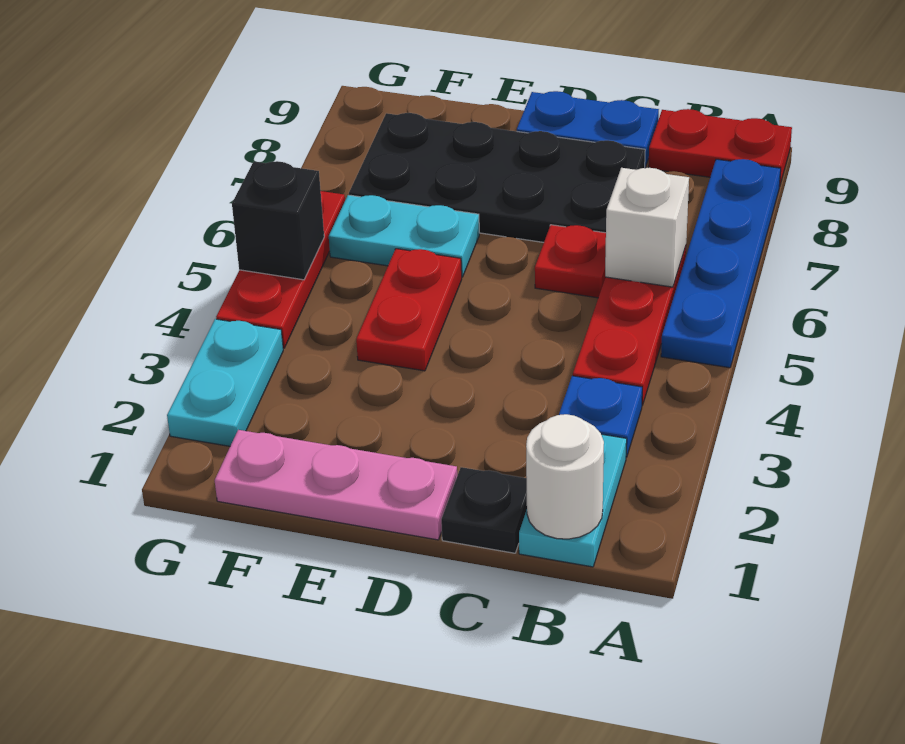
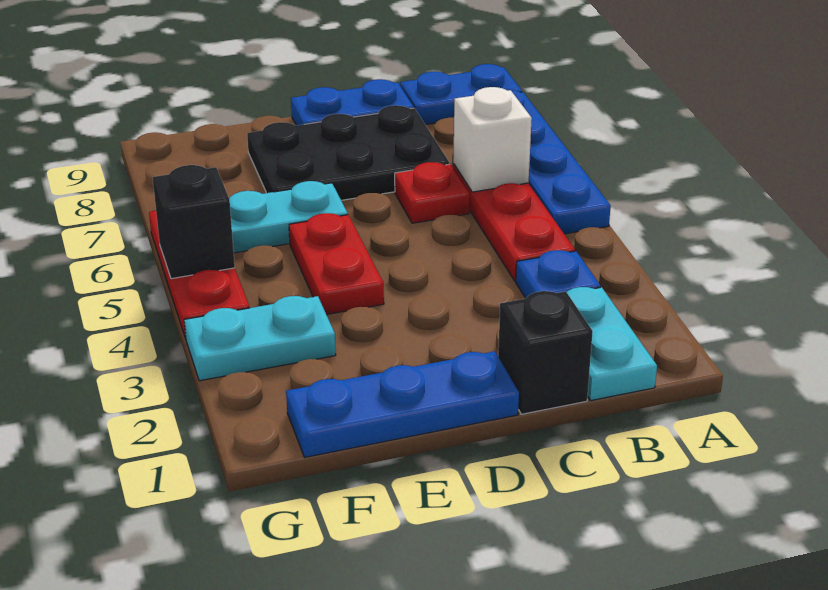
red plate A9:B9 level 1 -> blue plate A9:B9 level 1
white round brick B1 level 2 -> none
black plate C1 level 1 -> black brick C1 level 1
black plate C7:F8 level 1 -> black plate C7:E8 level 1
pink plate D1:F1 level 1 -> blue plate D1:F1 level 1
cyan plate G2:G3 level 1 -> cyan plate F3:G3 level 1

